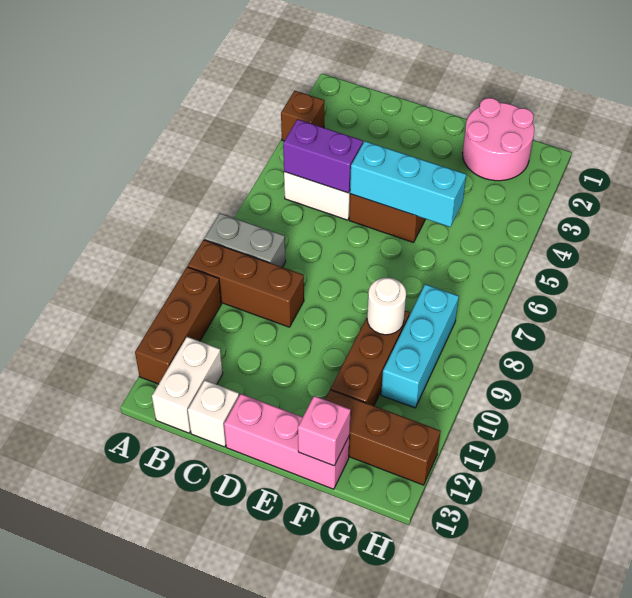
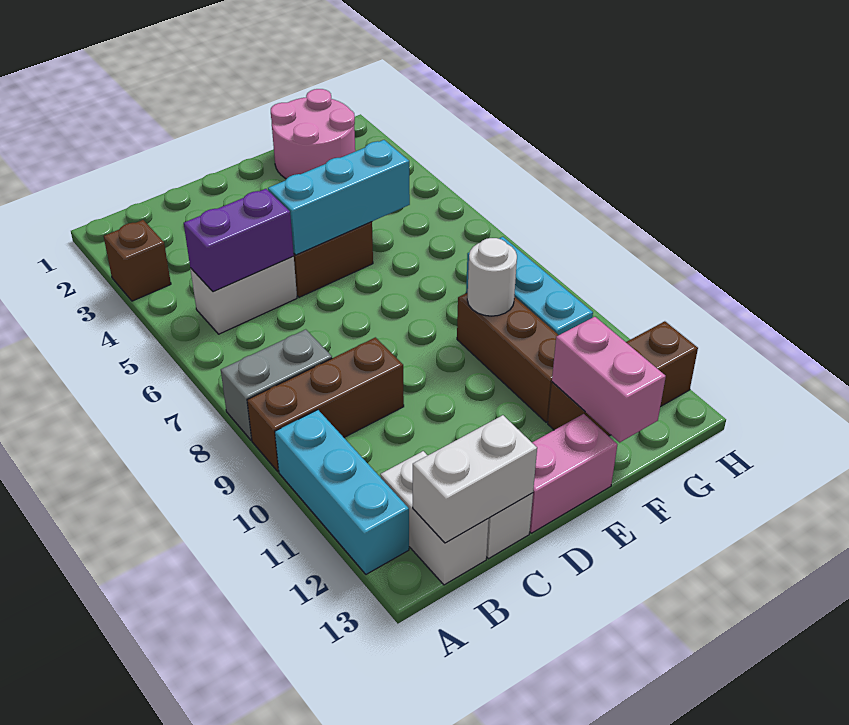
brown brick A10:A12 level 1 -> cyan brick A10:A12 level 1
none -> white brick B13:C13 level 2
pink brick D13:F13 level 1 -> pink brick D13:E13 level 1
pink brick F13 level 2 -> pink brick F12:F13 level 2

